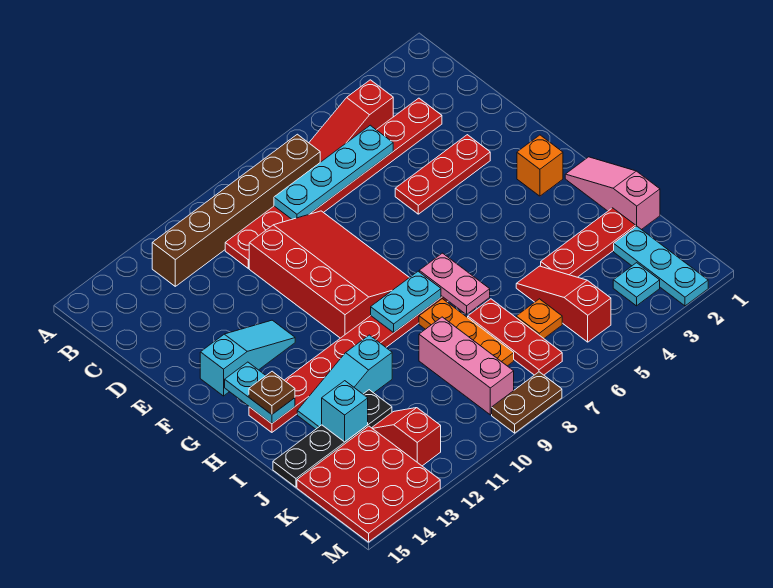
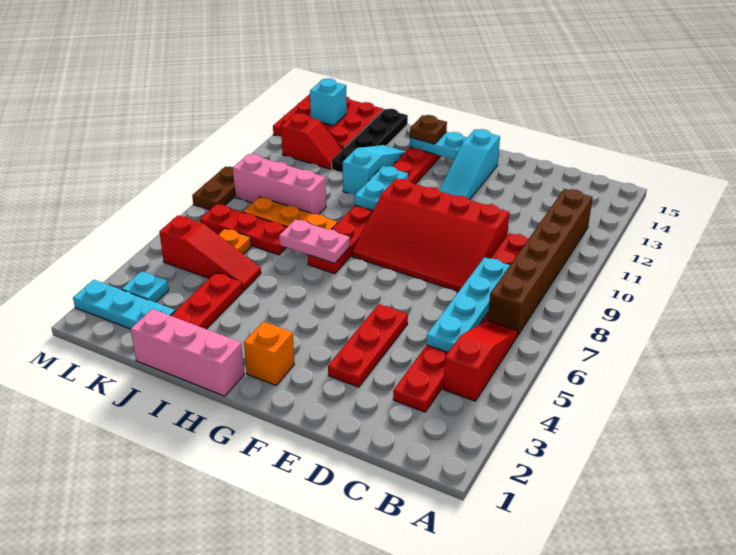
pink slope H1:J1 level 1 top J -> pink brick H1:J1 level 1
cyan plate H8:H9 level 2 -> cyan plate H10:H11 level 2
cyan brick J13 level 2 -> cyan brick L14 level 2

